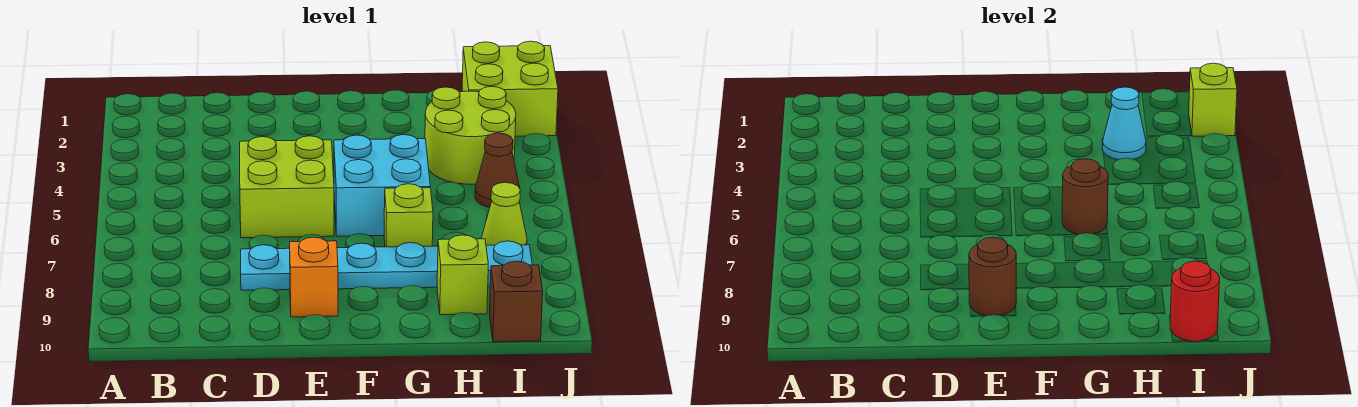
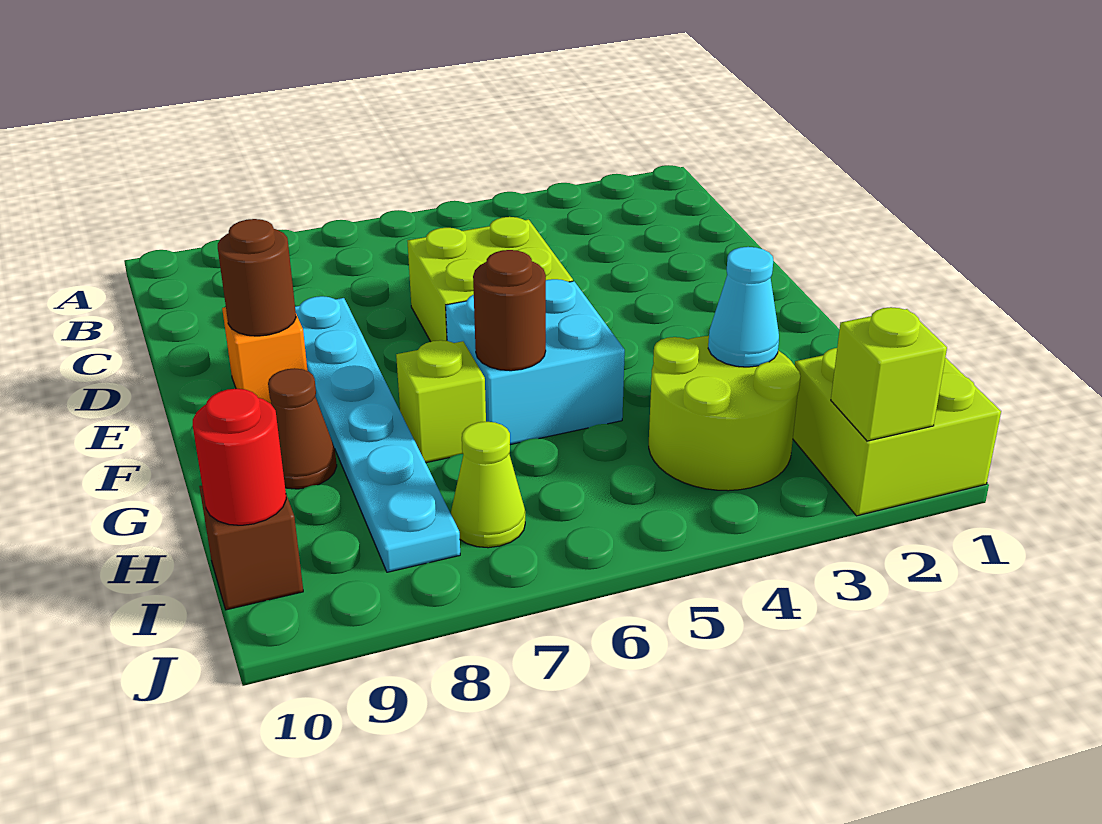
lime brick H9 level 1 -> none
brown cone I5 level 1 -> brown cone G9 level 1

